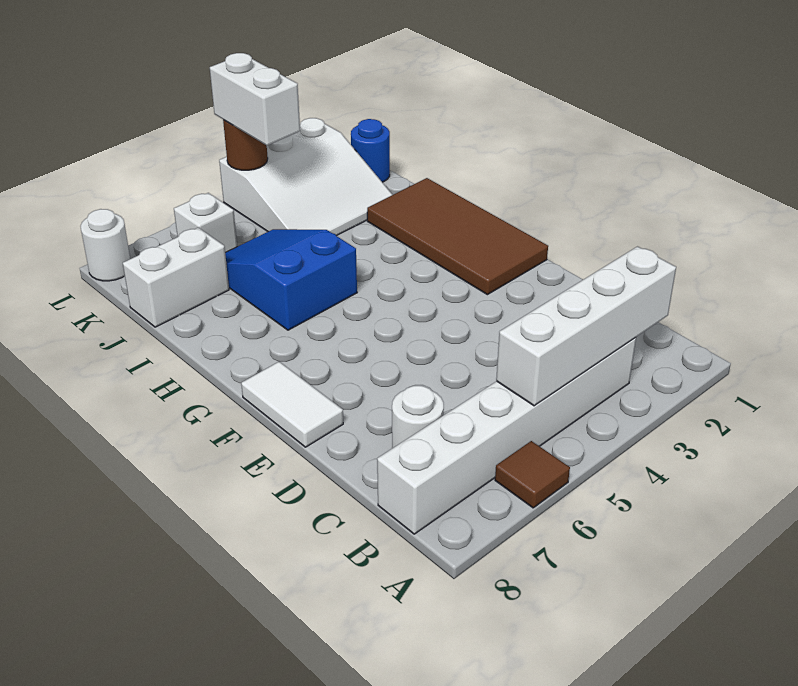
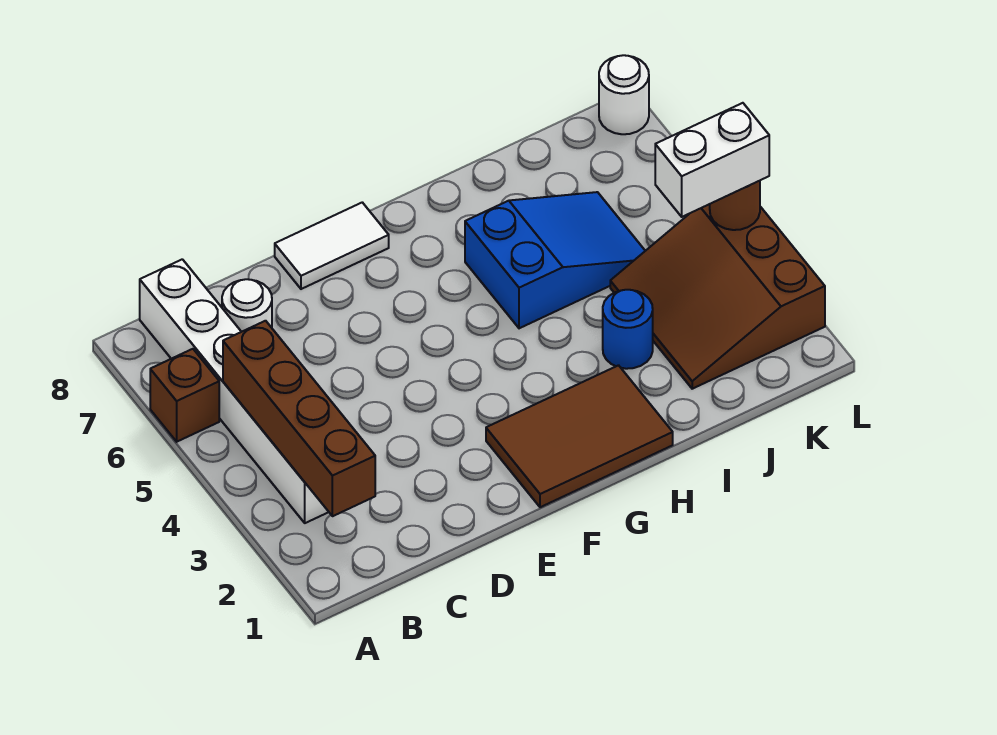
brown tile A6 level 1 -> brown brick A6 level 1
white brick B2:B5 level 2 -> brown brick B2:B5 level 2
brown tile F1:I2 level 1 -> brown tile F1:H2 level 1
white slope J2:L4 level 1 top L -> brown slope J2:L4 level 1 top L
white brick J7:J8 level 1 -> none
blue round brick K1 level 1 -> blue round brick I3 level 1
white brick K6 level 1 -> none

